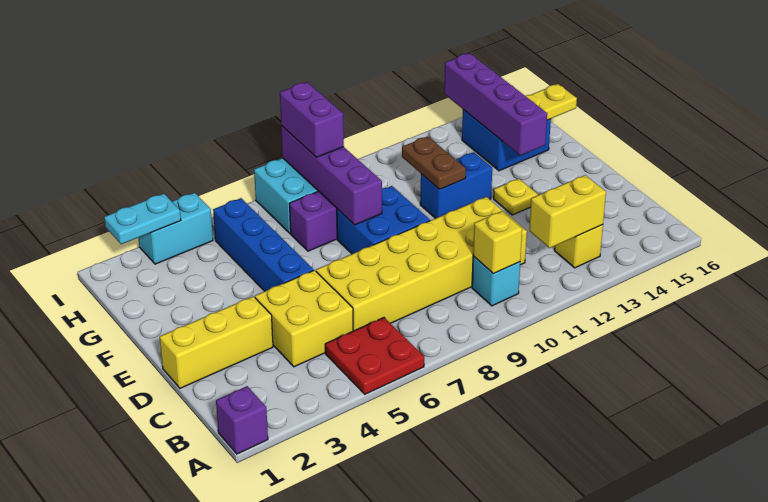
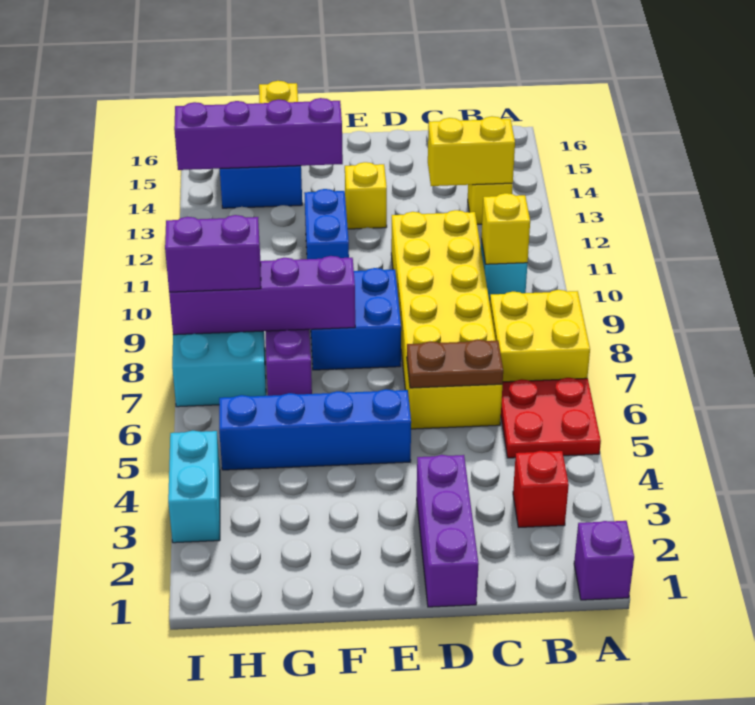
none -> red brick B3 level 1
yellow brick B12:B13 level 2 -> yellow brick B13:C13 level 2
yellow brick C4:D5 level 1 -> yellow brick A7:B8 level 1
yellow brick D1:D3 level 1 -> purple brick D1:D3 level 1
yellow plate E13 level 1 -> yellow brick E13 level 1
brown plate F11:G11 level 2 -> brown plate C6:D6 level 2
cyan plate I2:I3 level 2 -> none

